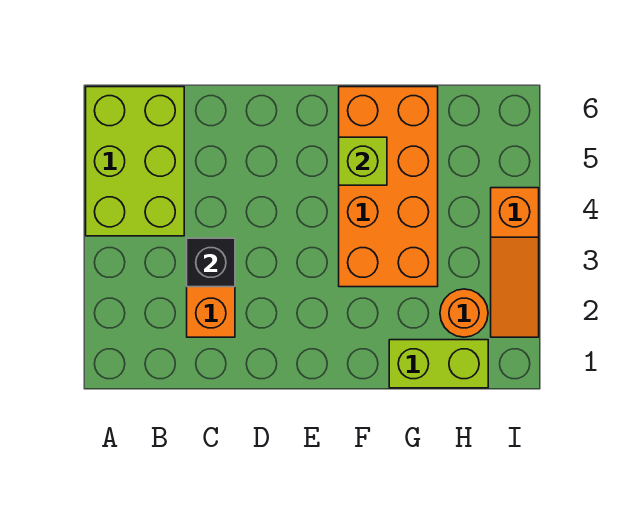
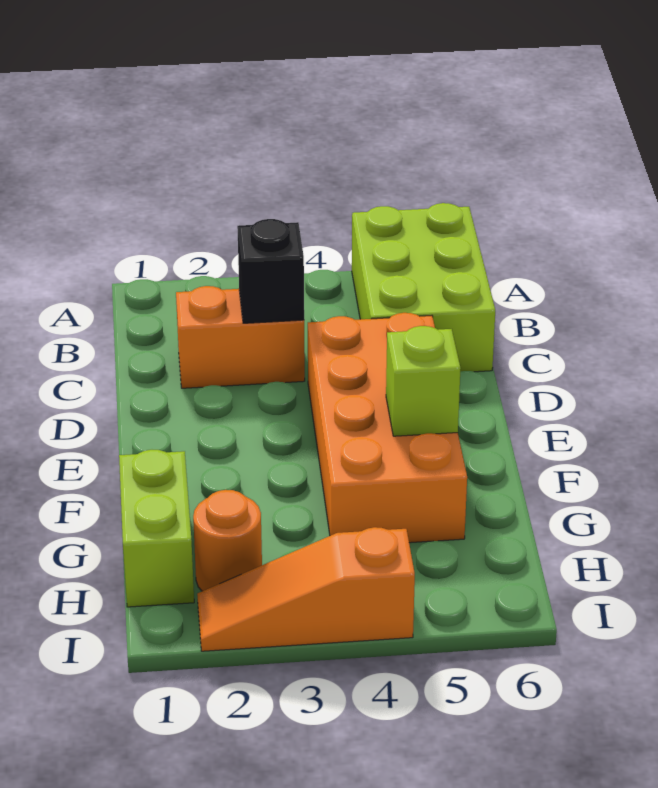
lime brick A4:B6 level 1 -> lime brick A5:C6 level 1
orange brick F3:G6 level 1 -> orange brick D4:G5 level 1

